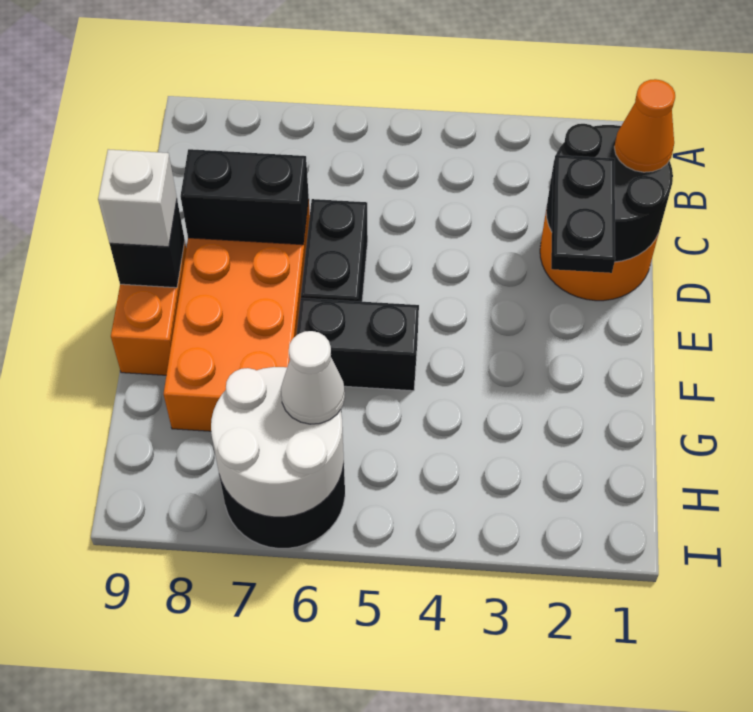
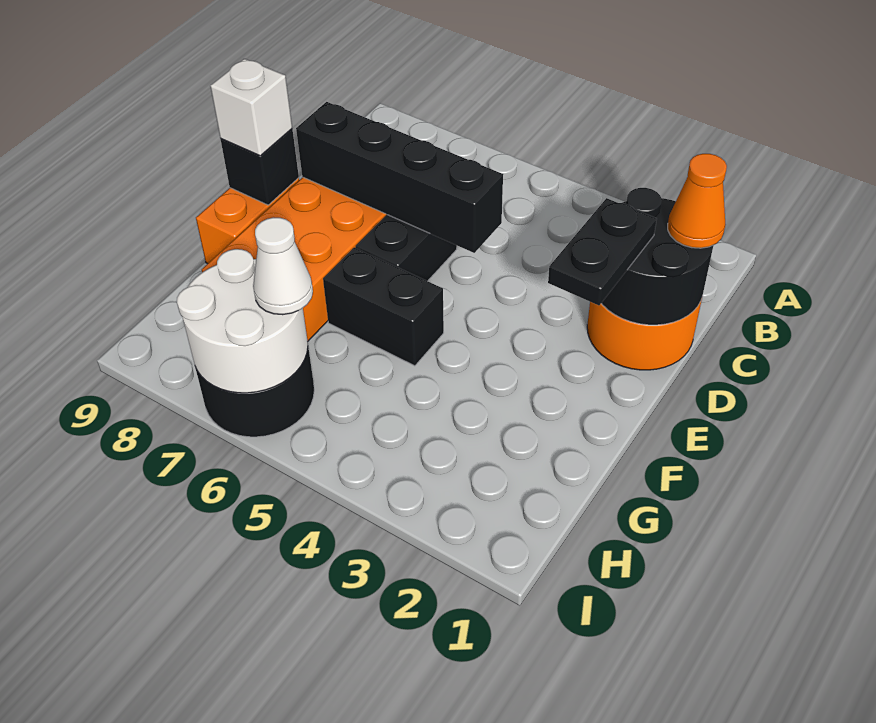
black brick D7:D8 level 2 -> black brick D5:D8 level 2

